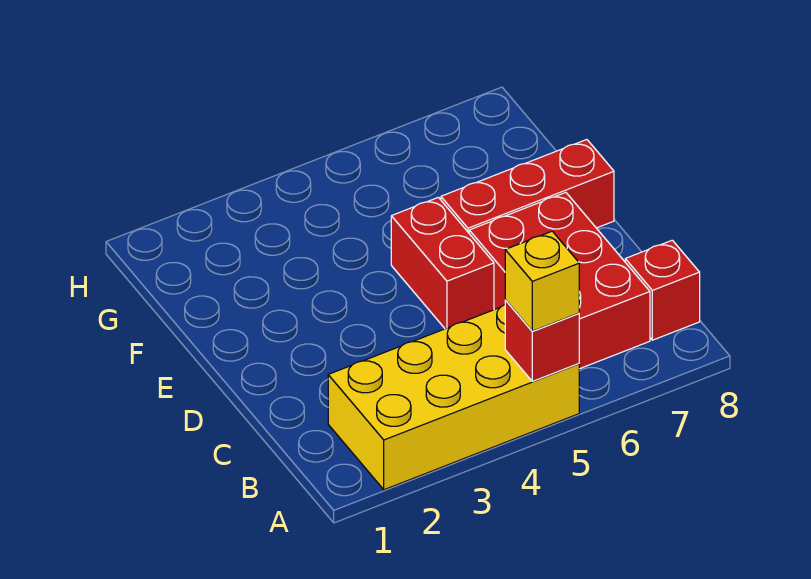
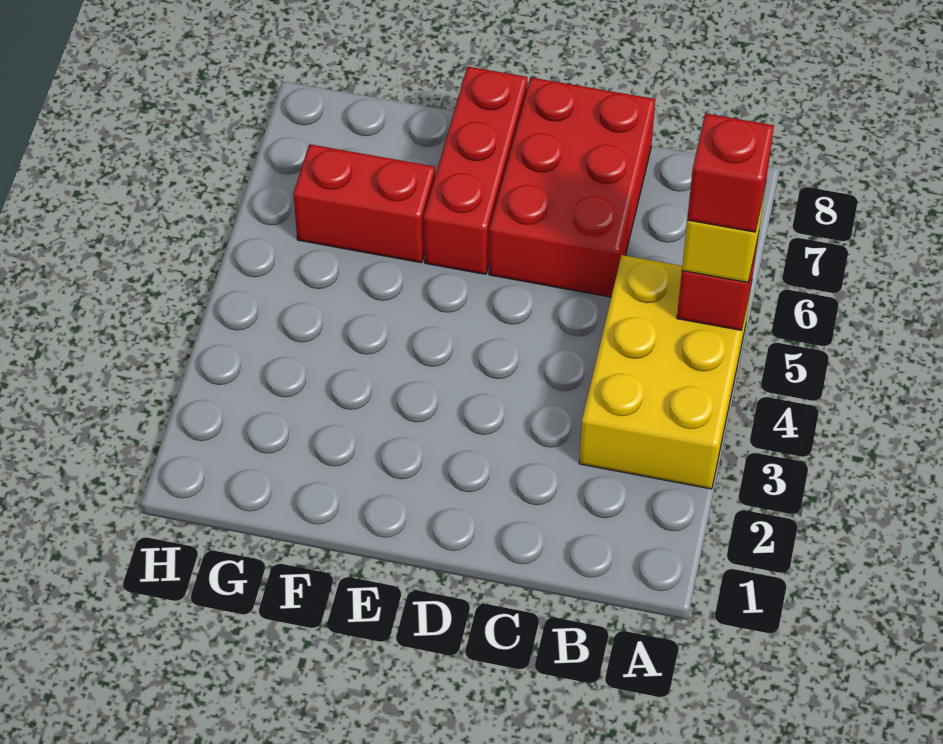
yellow brick A2:B5 level 1 -> yellow brick A3:B5 level 1
red brick B6:D7 level 1 -> red brick C6:D8 level 1
red brick B8 level 1 -> red brick A5 level 4
red brick D5:E5 level 1 -> red brick F6:G6 level 1

